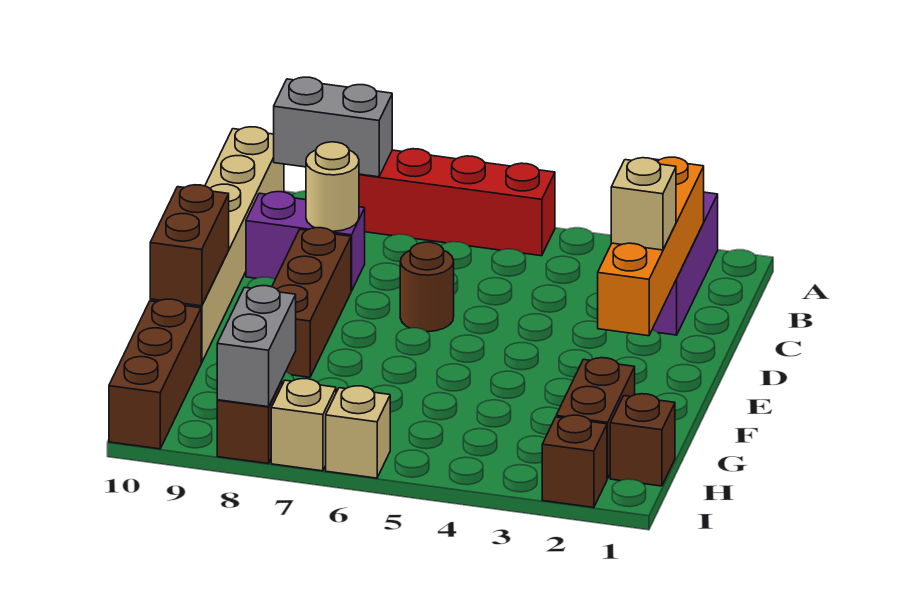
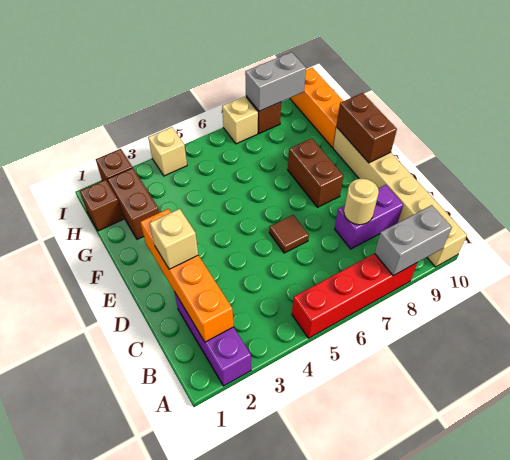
brown round brick D6 level 1 -> brown tile D6 level 1
brown brick D8:F8 level 1 -> brown brick E8:F8 level 1
brown brick G10:I10 level 1 -> orange brick G10:I10 level 1
grey brick H8:I8 level 2 -> grey brick I8:I9 level 2
tan brick I6 level 1 -> tan brick I4 level 1

